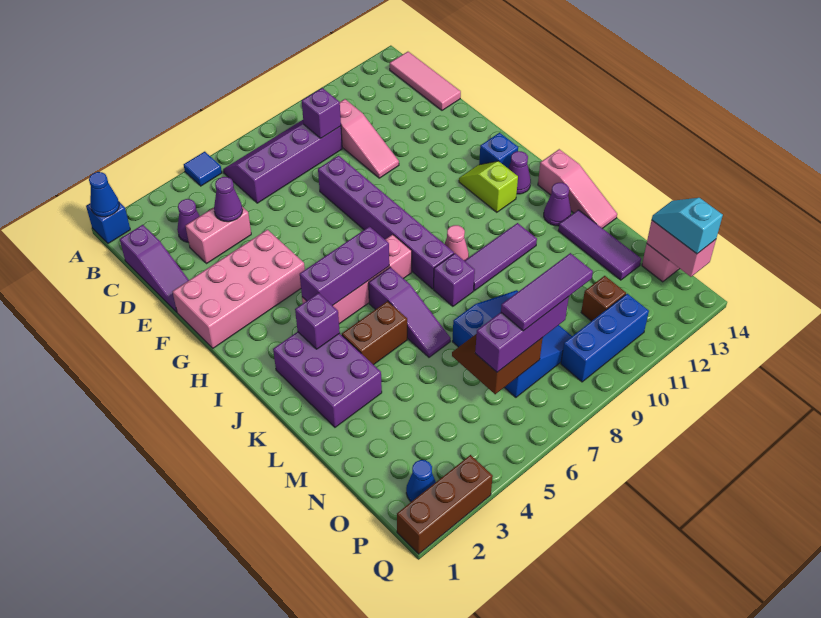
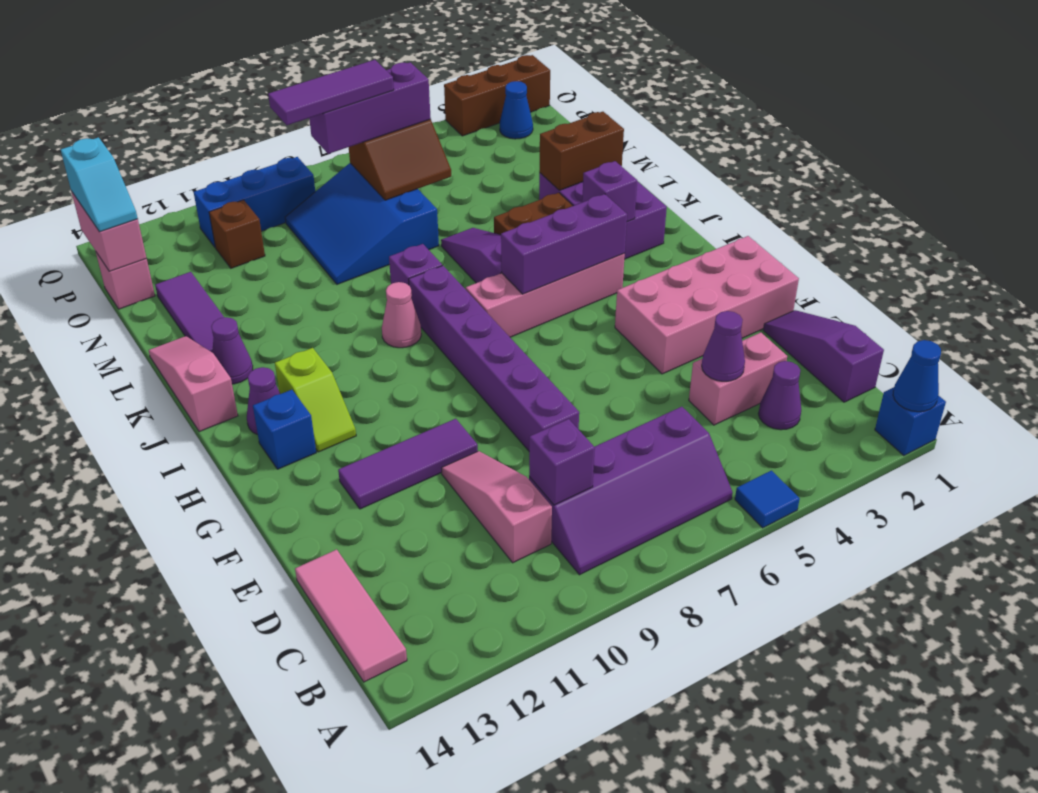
purple tile K9:K11 level 1 -> purple tile F10:F12 level 1
none -> brown brick L2:L3 level 2

